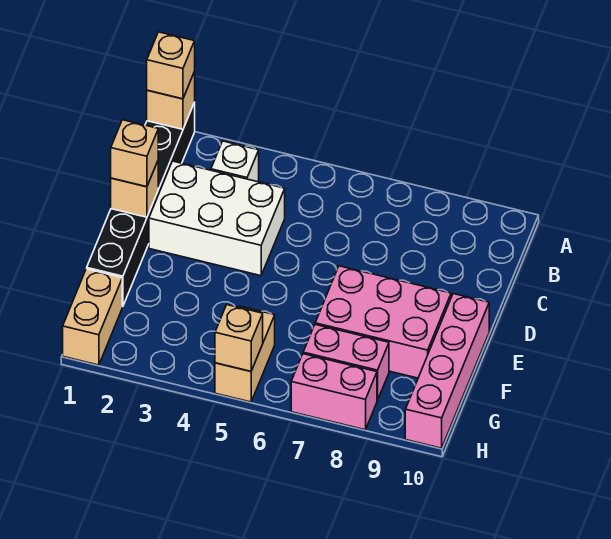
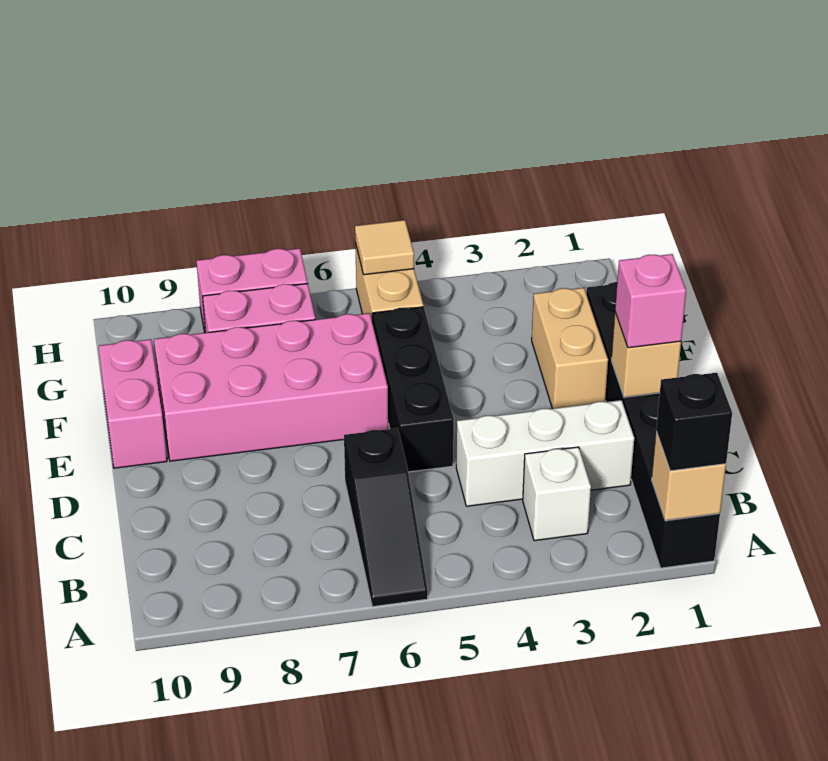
tan brick A1 level 3 -> black brick A1 level 3
none -> black slope A6:C6 level 1 top C
white brick C2:D4 level 1 -> white brick C2:C4 level 1
tan brick D1 level 3 -> pink brick D1 level 3
none -> black brick D5:F5 level 1
pink brick E7:F9 level 1 -> pink brick E6:F9 level 1
pink brick E10:H10 level 1 -> pink brick E10:F10 level 1
tan brick G1:H1 level 1 -> tan brick E2:F2 level 1
tan brick H5 level 2 -> tan tile H5 level 2

